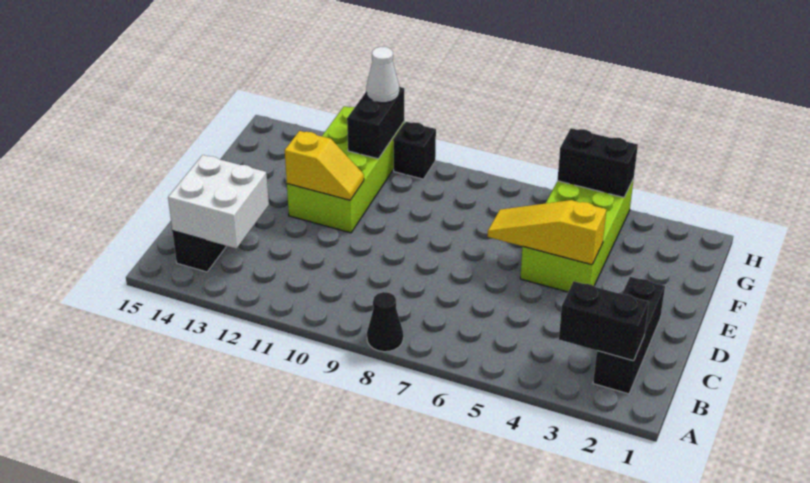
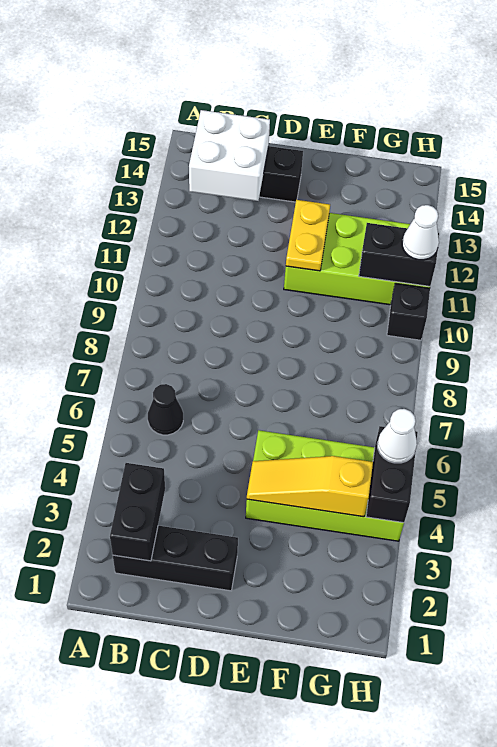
black cone A8 level 1 -> black cone B6 level 1
yellow slope E4:E6 level 2 top 4 -> yellow slope E4:G4 level 2 top G
yellow slope E11:E12 level 2 top 12 -> yellow plate E11:E12 level 2
none -> white cone H5 level 3

